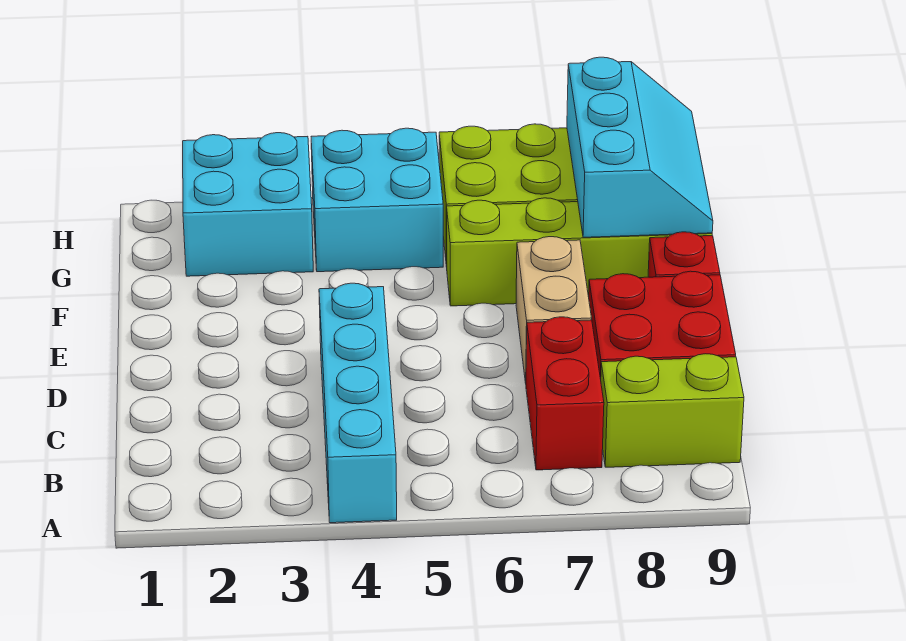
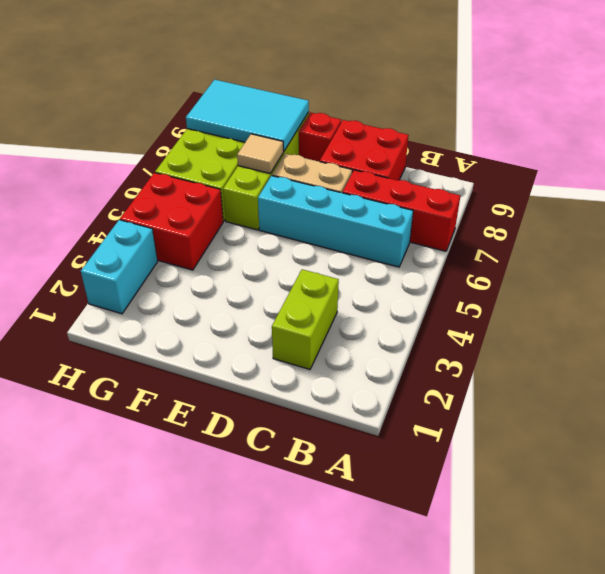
cyan brick A4:D4 level 1 -> cyan brick B6:E6 level 1
red brick B7:C7 level 1 -> red brick A7:C7 level 1
lime brick B8:B9 level 1 -> lime brick C2:C3 level 1
none -> tan tile F7 level 2
cyan slope F8:H9 level 2 top 8 -> cyan tile F8:H9 level 2
cyan brick G2:H3 level 1 -> cyan brick H2:H3 level 1
cyan brick G4:H5 level 1 -> red brick G4:H5 level 1

